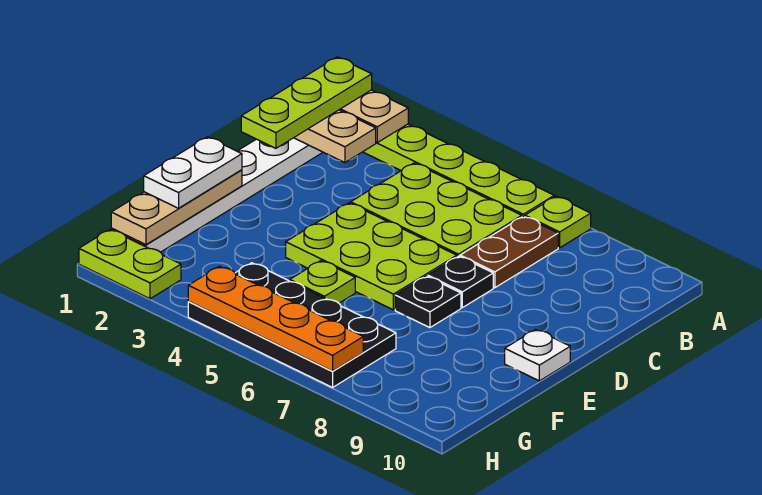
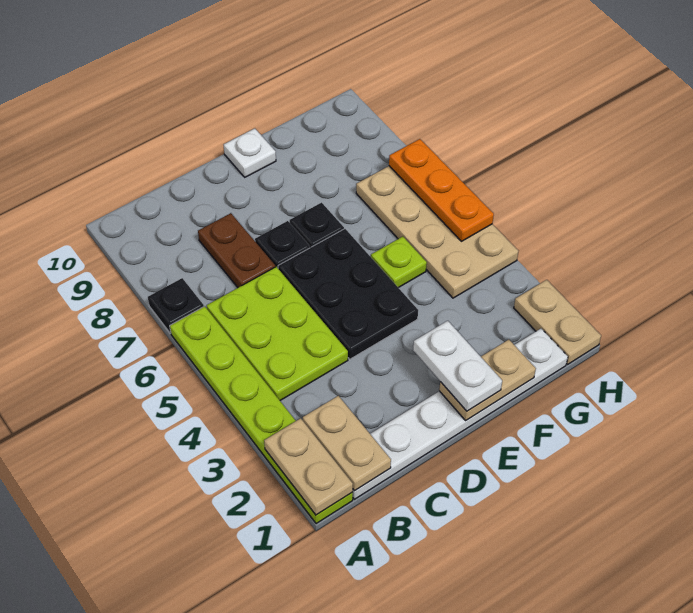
lime plate A1:C1 level 3 -> none
lime plate A7 level 1 -> black plate A7 level 1
brown plate B7:C7 level 1 -> brown plate C7:C8 level 1
lime plate D4:E6 level 1 -> black plate D4:E6 level 1
tan plate E1:G1 level 2 -> tan plate E1:F1 level 2
white plate E1:F1 level 3 -> white plate E1:E2 level 3
black plate G4:H7 level 1 -> tan plate G4:H7 level 1
lime plate H1:H2 level 1 -> tan plate H1:H2 level 1
orange plate H4:H7 level 2 -> orange plate H5:H7 level 2

